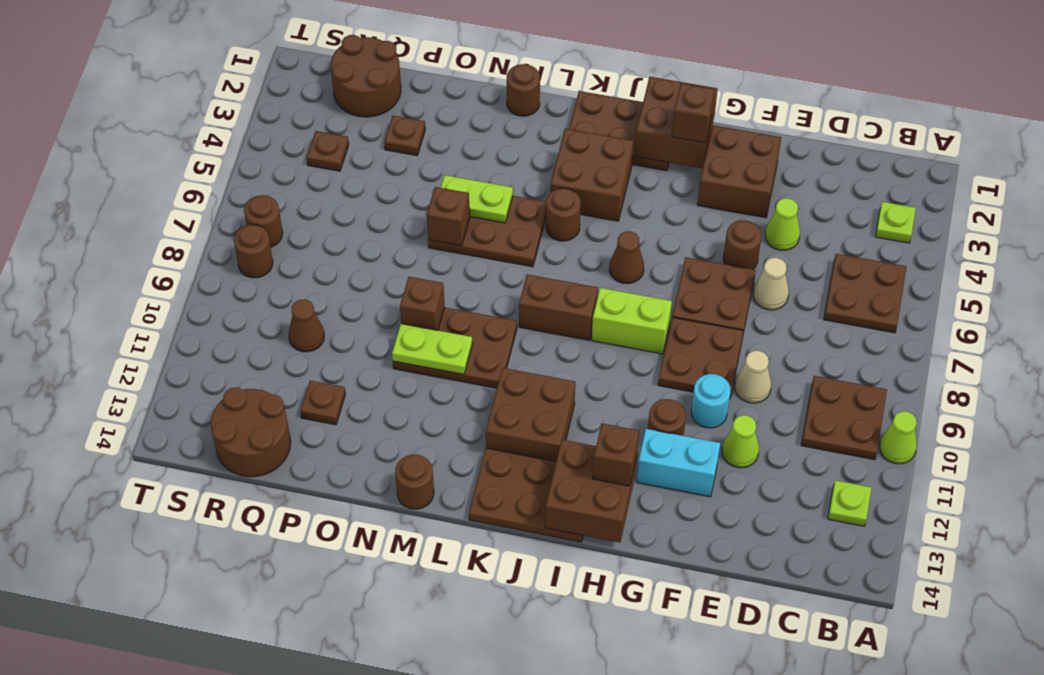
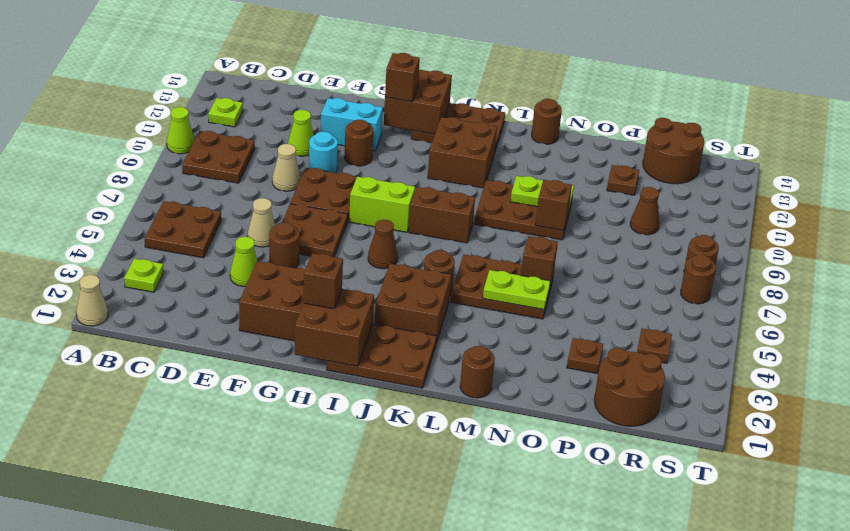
none -> tan cone A1 level 1

